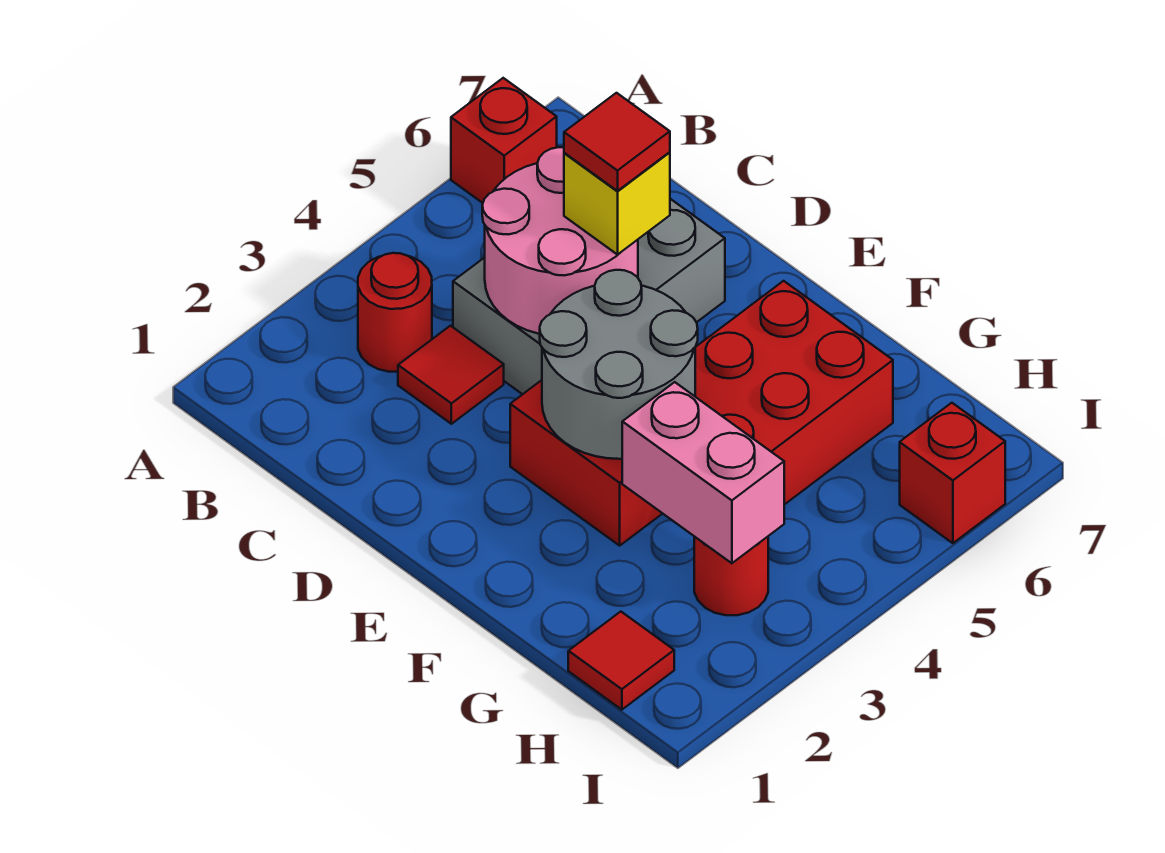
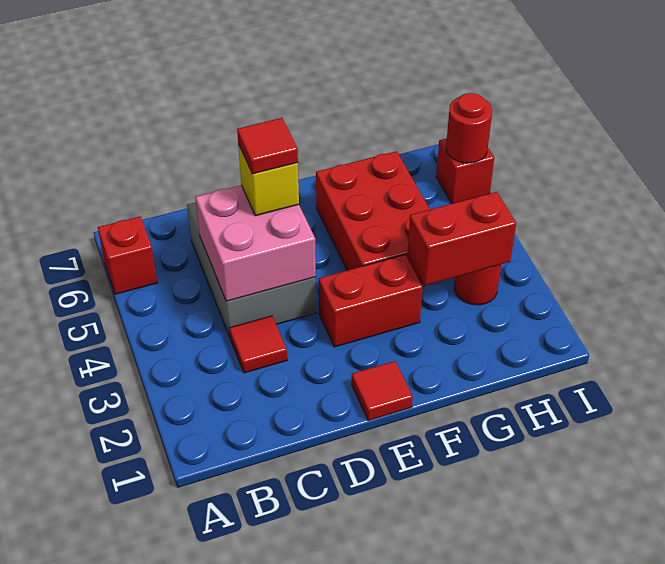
red round brick B3 level 1 -> red round brick I6 level 2
pink round brick C4:D5 level 2 -> pink brick C4:D5 level 2
grey round brick E3:F4 level 2 -> none
pink brick G3:H3 level 2 -> red brick G3:H3 level 2
red tile H1 level 1 -> red tile E1 level 1

